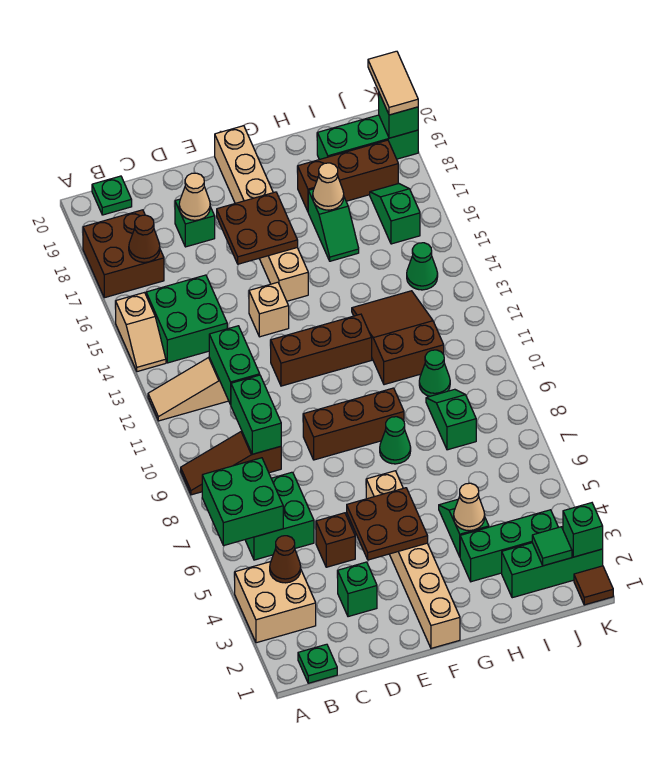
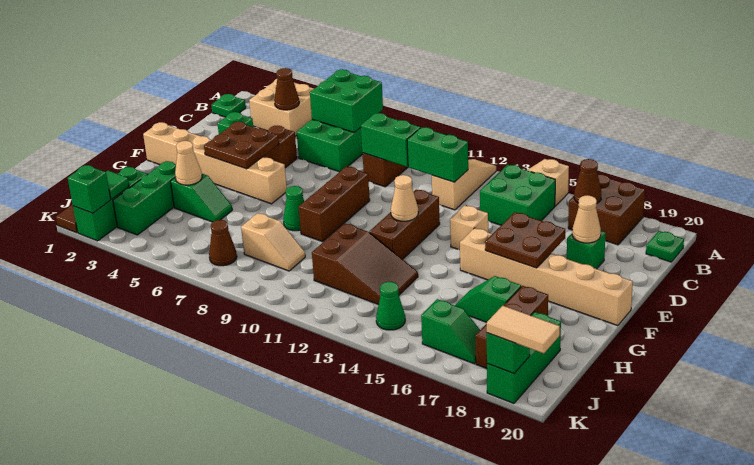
tan cone H17 level 2 -> tan cone F12 level 2
green slope I8:I9 level 1 top 8 -> tan slope I8:I9 level 1 top 8
green cone I10 level 1 -> none
none -> brown cone J7 level 1

